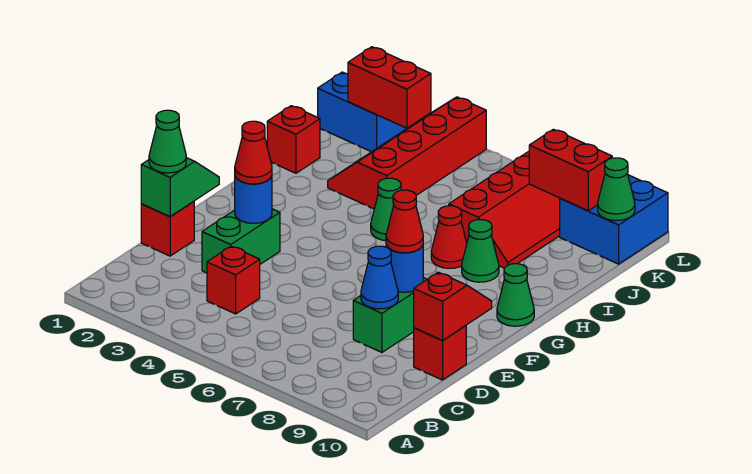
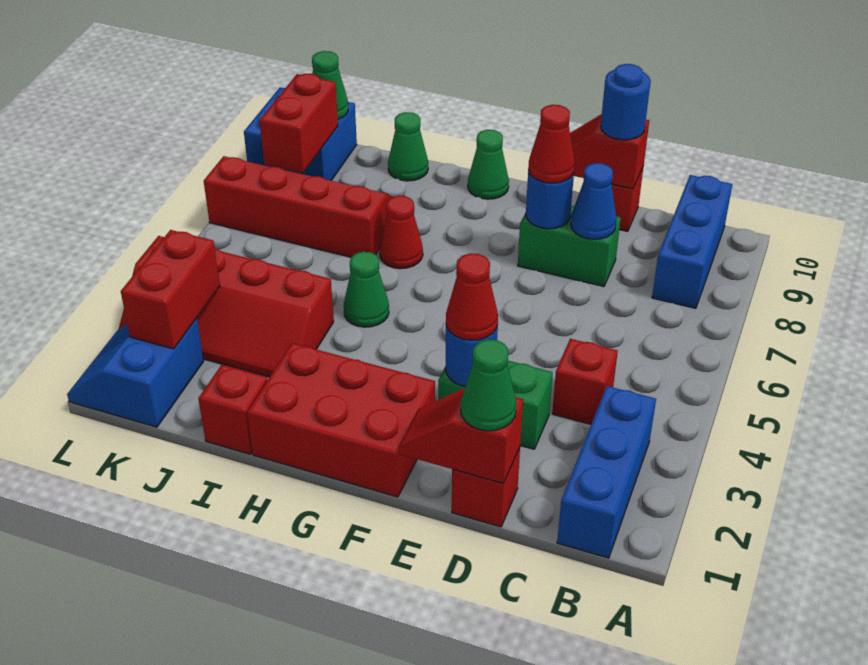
none -> blue brick B1:B3 level 1
none -> blue brick B8:B10 level 1
green slope D1:E1 level 2 top D -> red slope D1:E1 level 2 top D
none -> blue round brick D10 level 3
none -> red brick F1:H2 level 1
green cone H8 level 1 -> green cone I10 level 1

